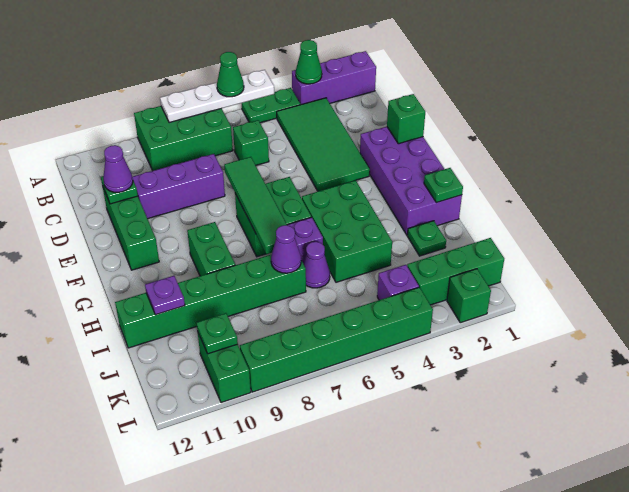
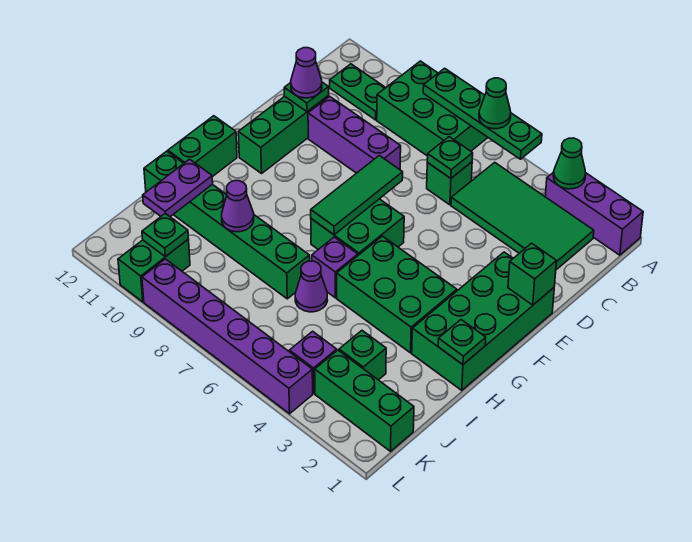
green plate A4:A5 level 1 -> green plate B10:B11 level 1
white plate A5:A8 level 2 -> green plate A5:A8 level 2
green tile B3:E4 level 1 -> green tile B2:C5 level 1
purple brick E1:H2 level 1 -> green brick E1:H2 level 1
green tile E7:H7 level 2 -> green tile E7:G7 level 2
green brick G4:I5 level 1 -> green brick G3:H5 level 1
green brick G9:H9 level 1 -> green brick G12:H12 level 1
green plate I2 level 1 -> green plate C6 level 2
purple cone I7 level 2 -> purple cone I9 level 2
purple plate I11 level 2 -> purple plate I11:J11 level 2
green brick L2 level 1 -> green brick J3 level 1
green brick L4:L9 level 1 -> purple brick L4:L9 level 1

